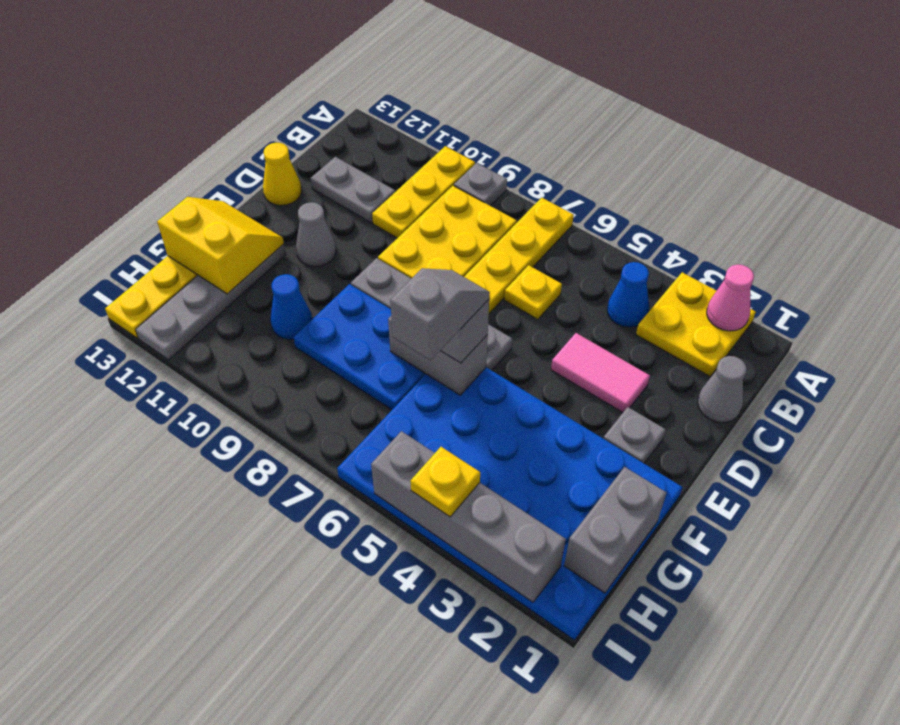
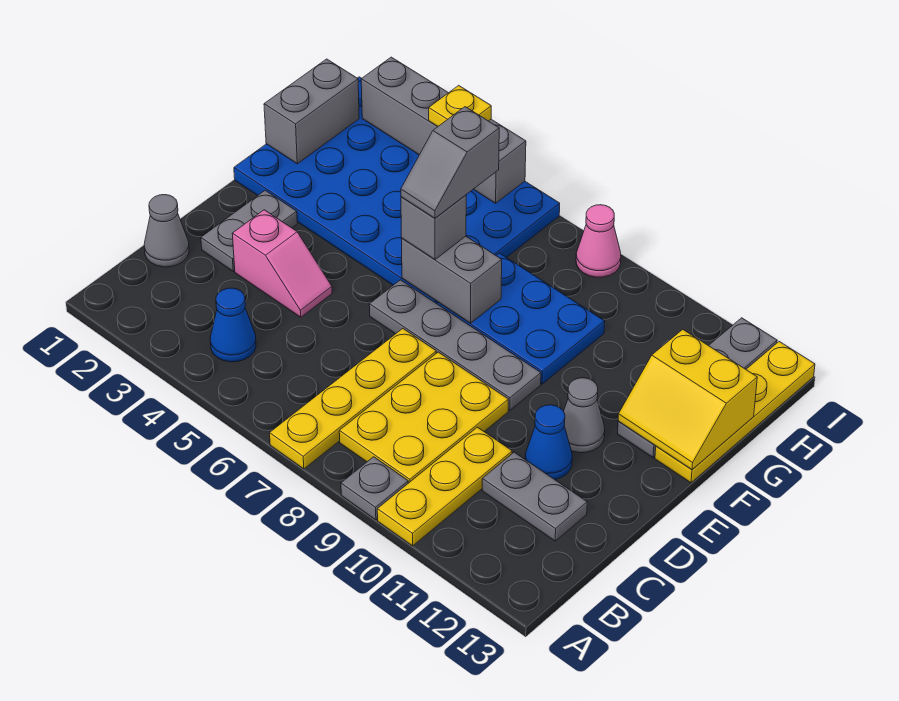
yellow plate A2:B3 level 1 -> none
pink cone A2 level 2 -> pink cone I8 level 1
yellow plate C6 level 1 -> none
pink tile D3:D4 level 1 -> pink slope D3:D4 level 1 top 3
yellow cone D13 level 1 -> none
grey plate E2 level 1 -> grey plate D2:E2 level 1
blue cone G10 level 1 -> blue cone D11 level 1

